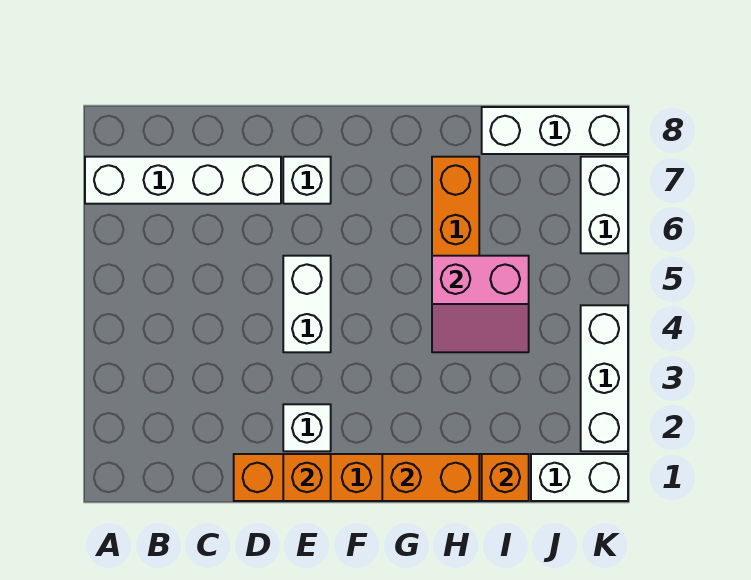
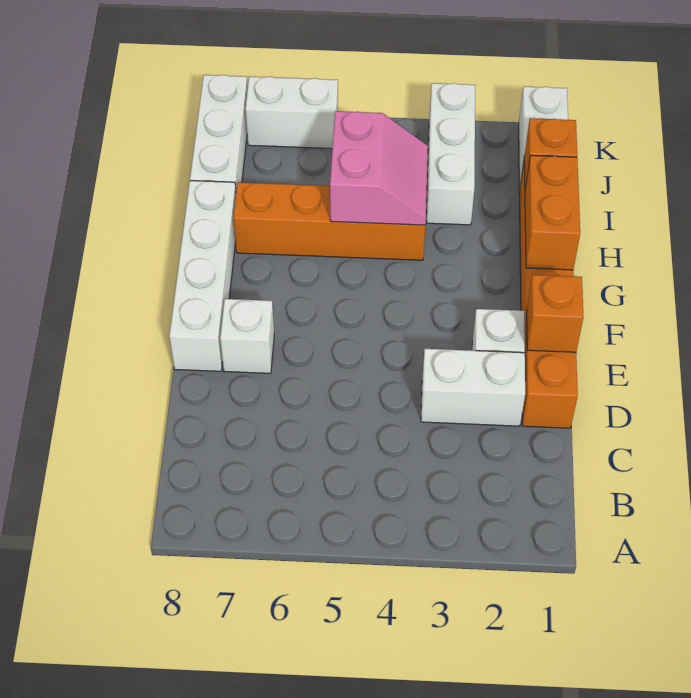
white brick A7:D7 level 1 -> white brick E8:H8 level 1
white brick E4:E5 level 1 -> white brick D2:D3 level 1
white brick K2:K4 level 1 -> white brick I3:K3 level 1

